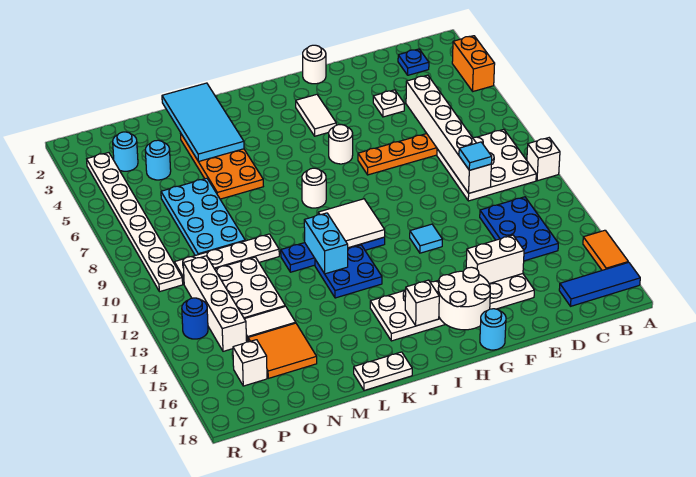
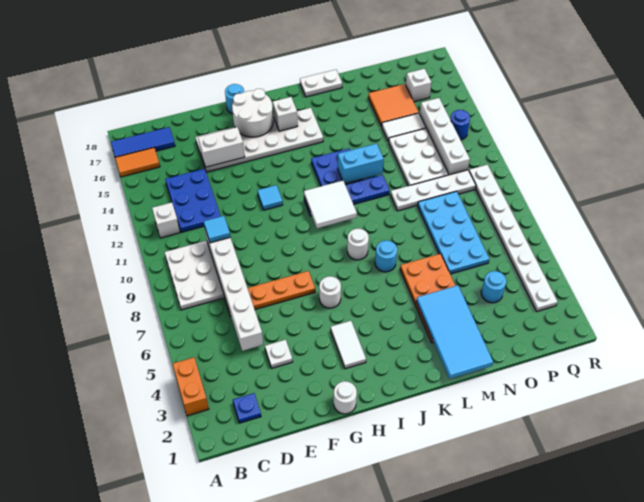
white brick A10 level 1 -> white brick B12 level 1
orange tile A15:A16 level 1 -> orange tile A16:B16 level 1
cyan brick K11:K12 level 2 -> cyan brick K12:L12 level 2
cyan round brick P3 level 1 -> cyan round brick K7 level 1

